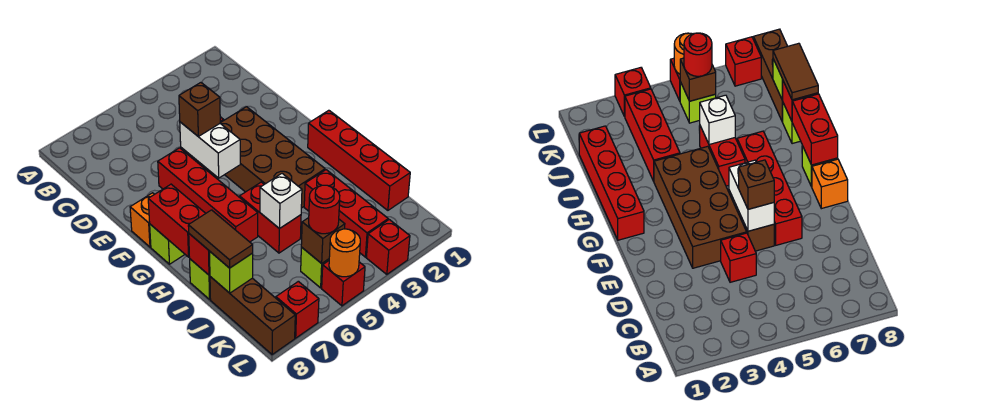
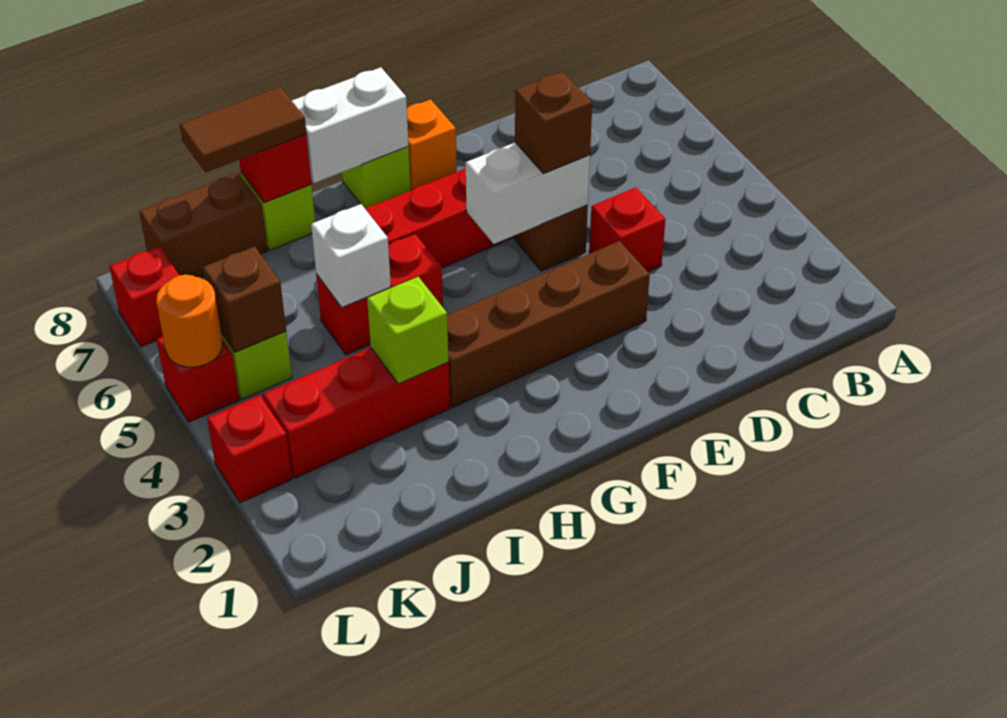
brown brick E3:H4 level 1 -> brown brick E3:H3 level 1
red brick G1:J1 level 1 -> none
red brick G8:H8 level 2 -> white brick G8:H8 level 2
brown brick J8:L8 level 1 -> brown brick J8:K8 level 1
lime brick J8 level 2 -> lime brick I3 level 2
red round brick K5 level 3 -> none

